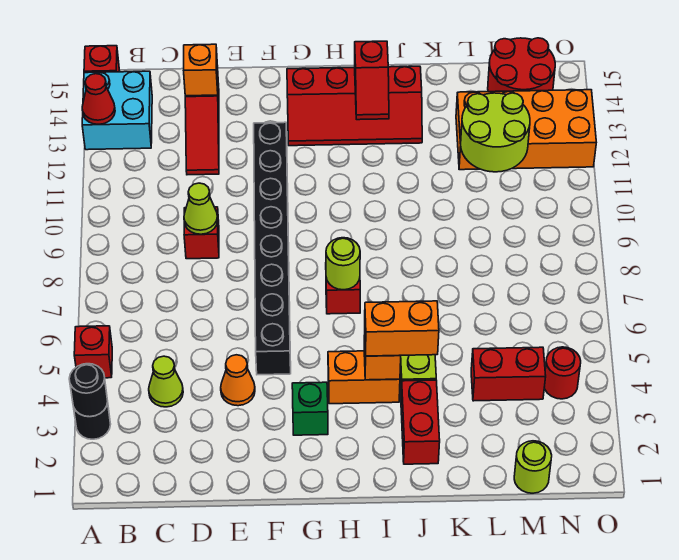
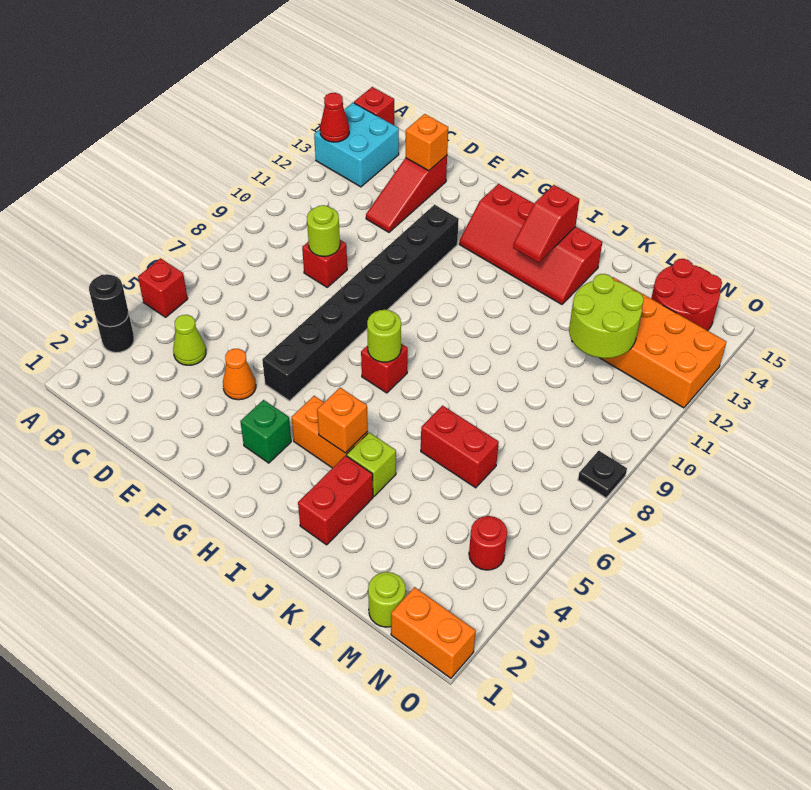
lime cone D9 level 2 -> lime round brick D9 level 2
orange brick I4:J4 level 3 -> orange brick N1:O1 level 1
red brick L4:M4 level 1 -> red brick K6:L6 level 1
none -> black plate O8 level 1

